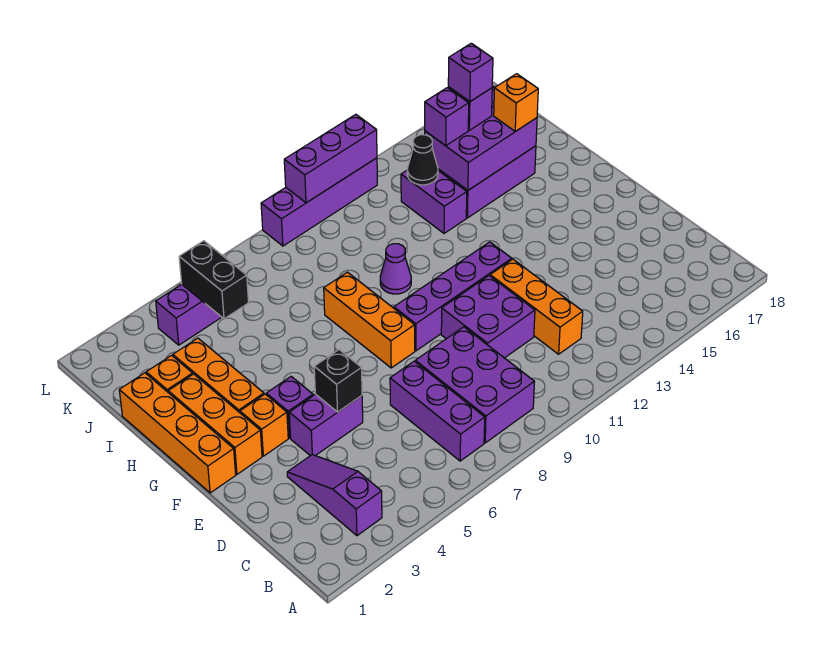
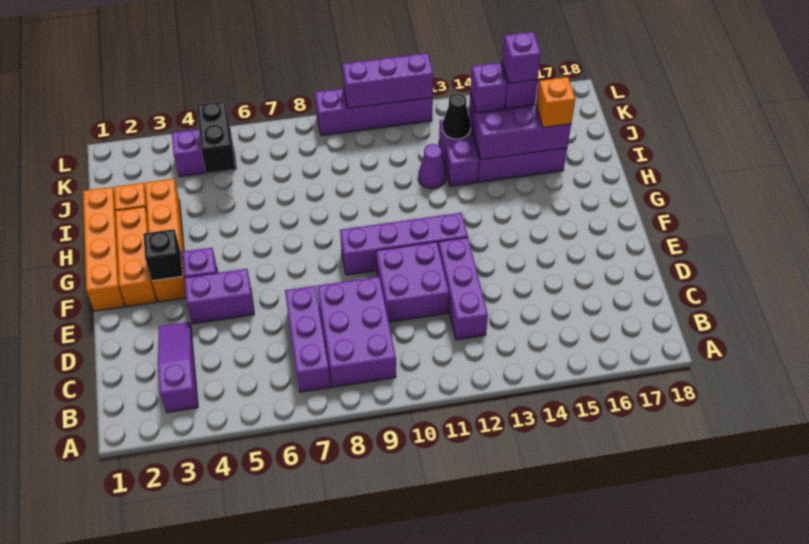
orange brick C12:E12 level 1 -> purple brick C12:E12 level 1
black brick E5 level 2 -> black brick F3 level 2
orange brick F8:H8 level 1 -> none
purple cone H10 level 1 -> purple cone I12 level 1

